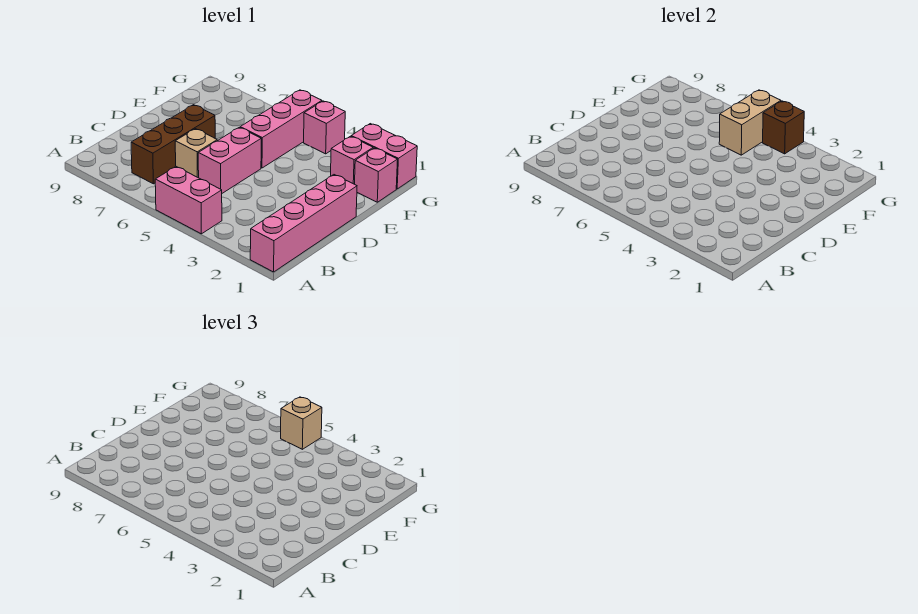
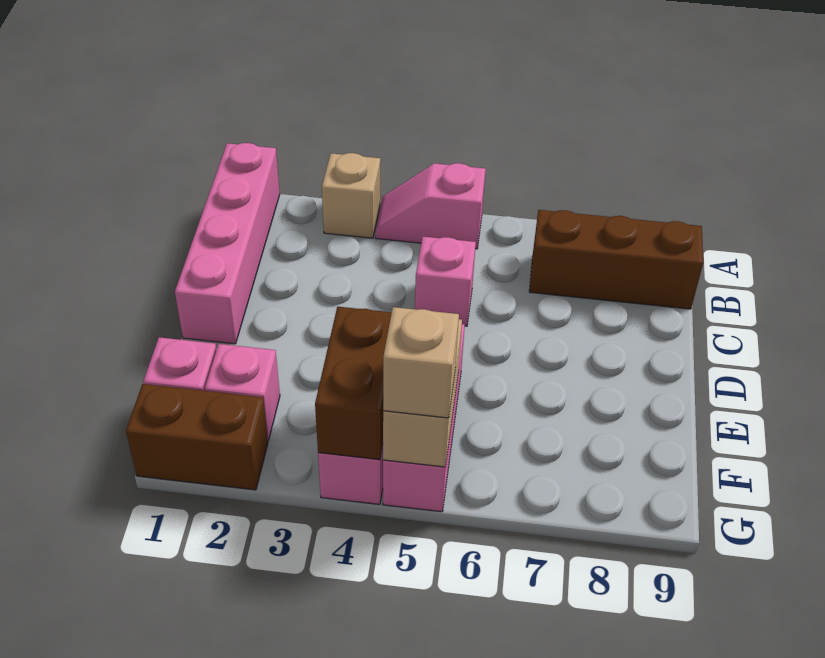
pink brick A4:A5 level 1 -> pink slope A4:A5 level 1 top 5
brown brick B7:D7 level 1 -> brown brick B7:B9 level 1
pink brick C5:D5 level 1 -> pink brick C5 level 1
tan brick C6 level 1 -> tan brick A3 level 1
pink brick G1:G2 level 1 -> brown brick G1:G2 level 1
brown brick G4 level 2 -> brown brick F4:G4 level 2

